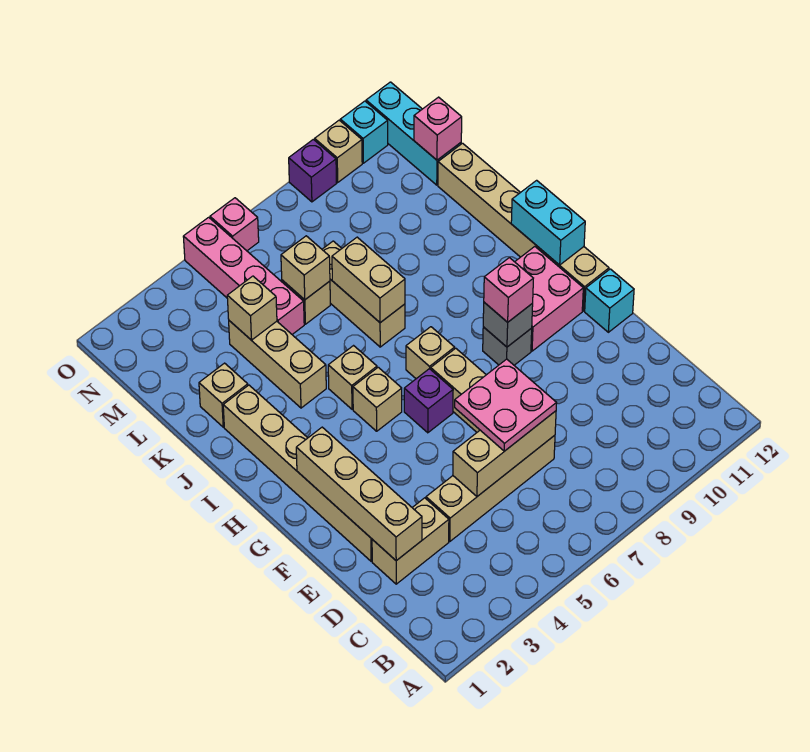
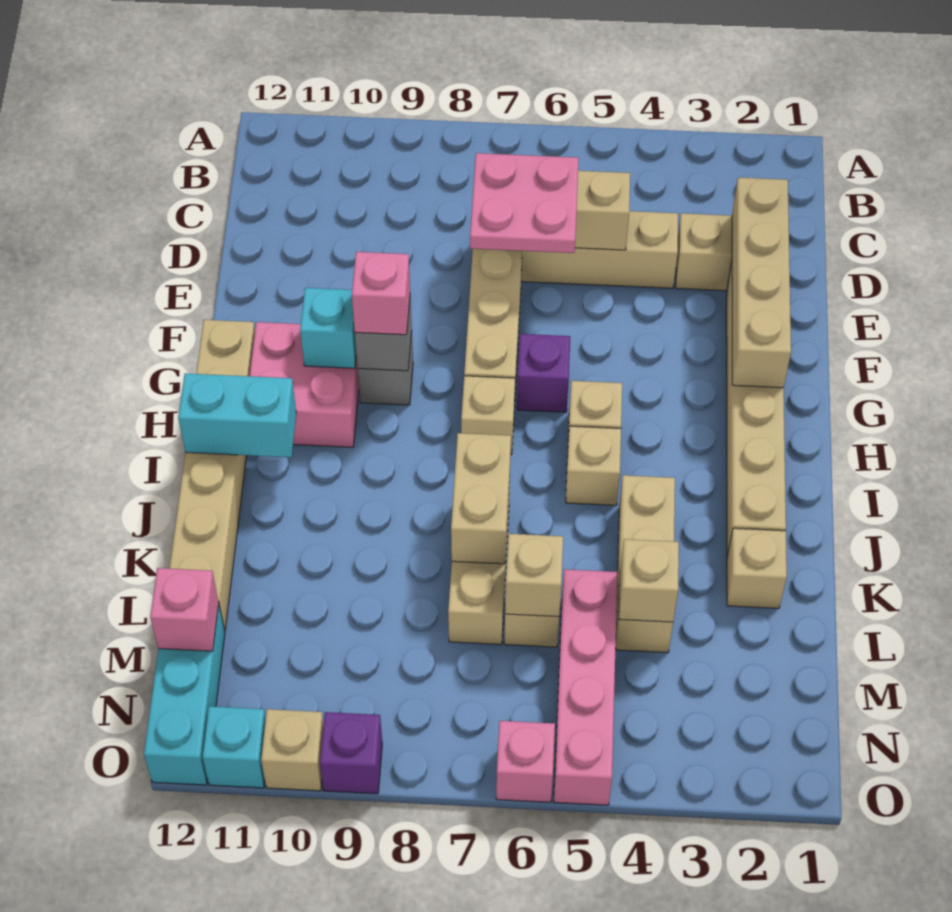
cyan brick F12 level 1 -> cyan brick G10 level 2
cyan brick H12:I12 level 2 -> cyan brick I11:I12 level 2

